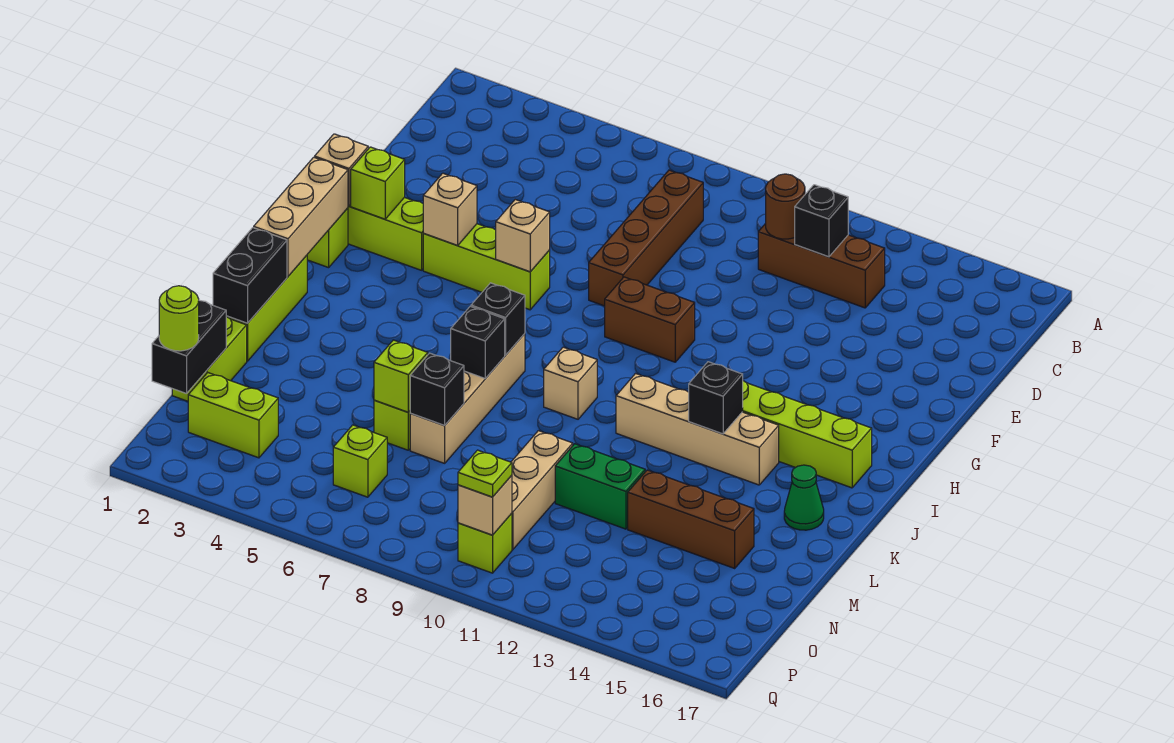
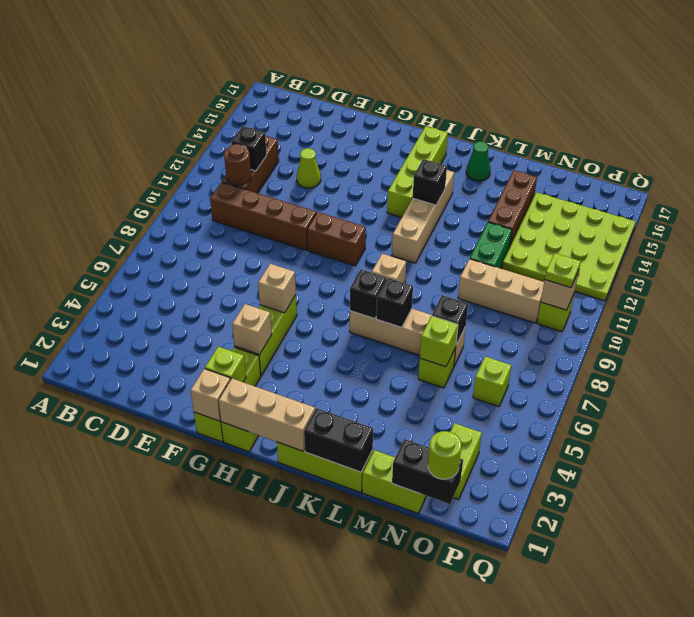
brown brick C8:F8 level 1 -> brown brick C10:F10 level 1
none -> lime cone E13 level 1
brown brick G9:G10 level 1 -> brown brick G10:H10 level 1
none -> lime plate N12:Q15 level 1

